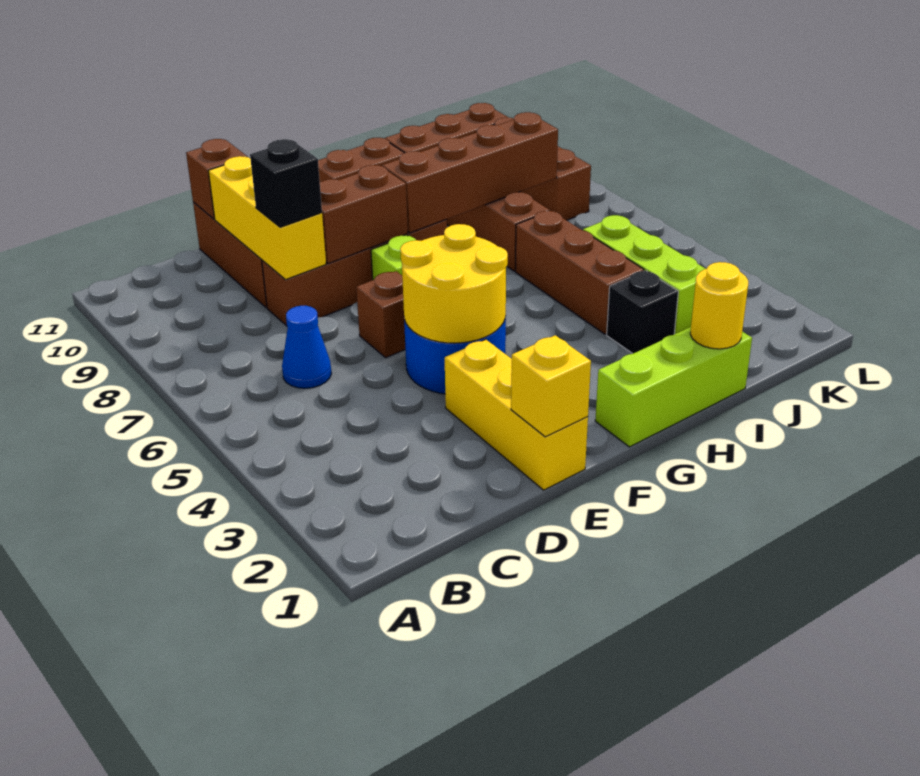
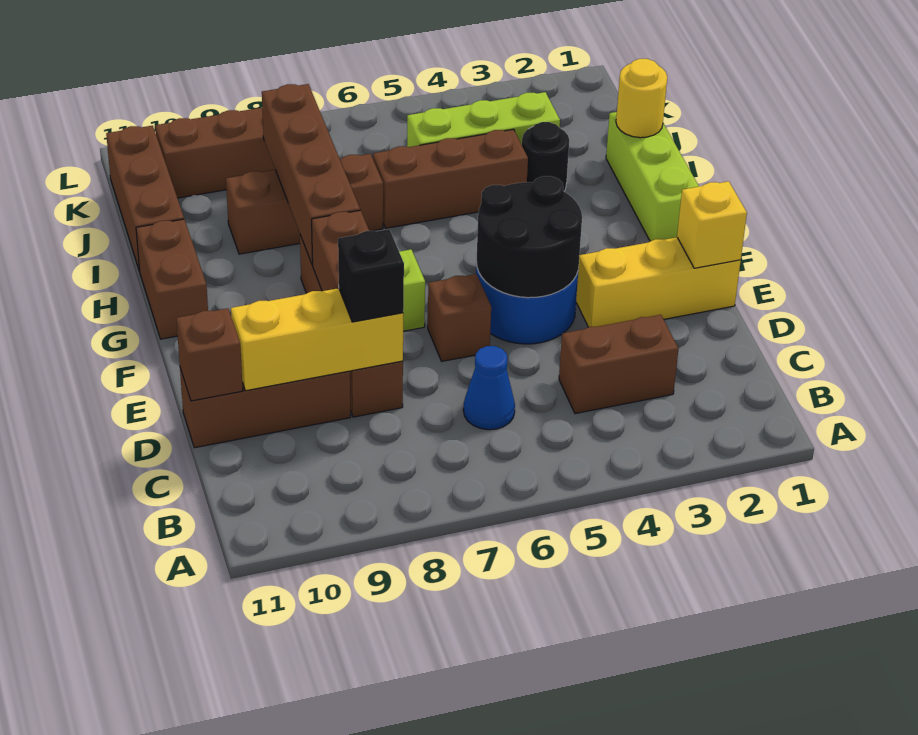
none -> brown brick C3:C4 level 1
yellow round brick E4:F5 level 2 -> black round brick E4:F5 level 2
black brick I3 level 1 -> black round brick I3 level 1

